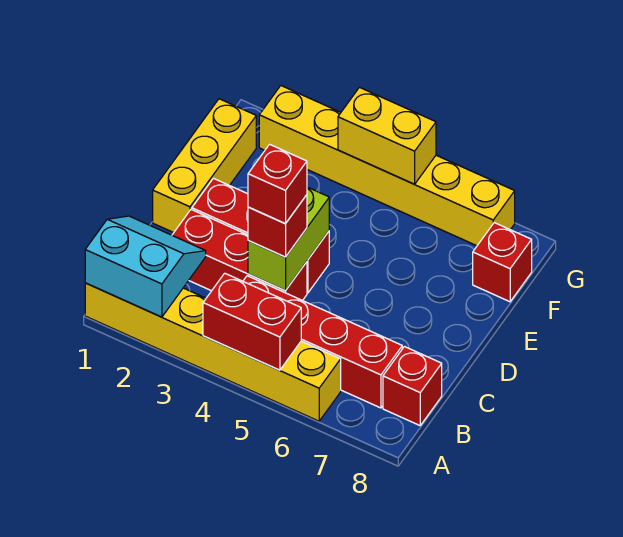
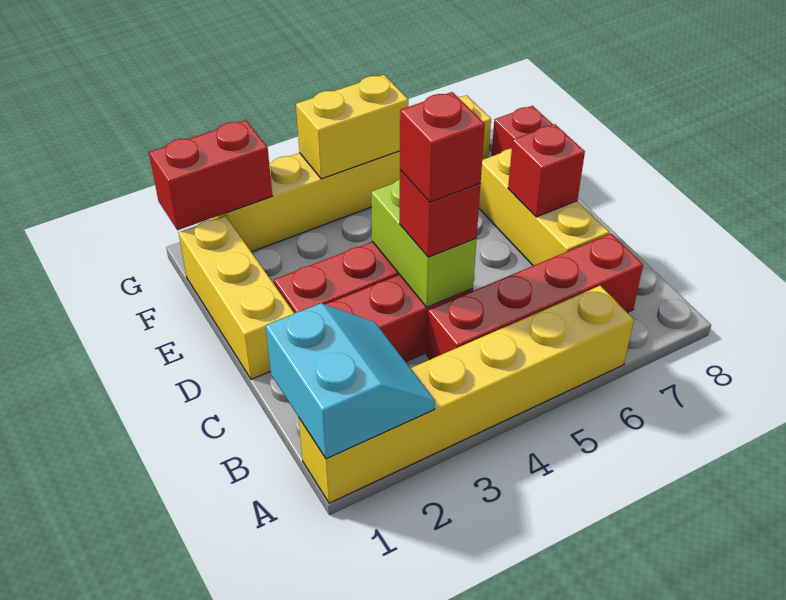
cyan slope A1:B2 level 2 top A -> cyan slope A1:B2 level 2 top 1
red brick A4:A5 level 2 -> red brick G1:G2 level 2
red brick B8 level 1 -> red brick D7 level 2
none -> yellow brick C7:E7 level 1

